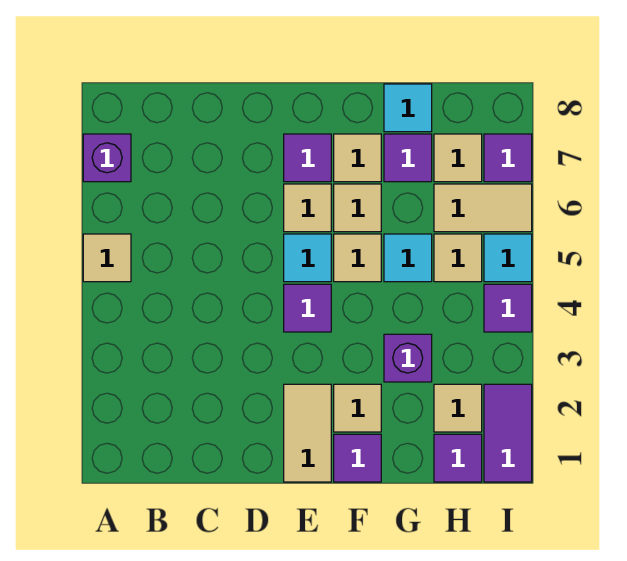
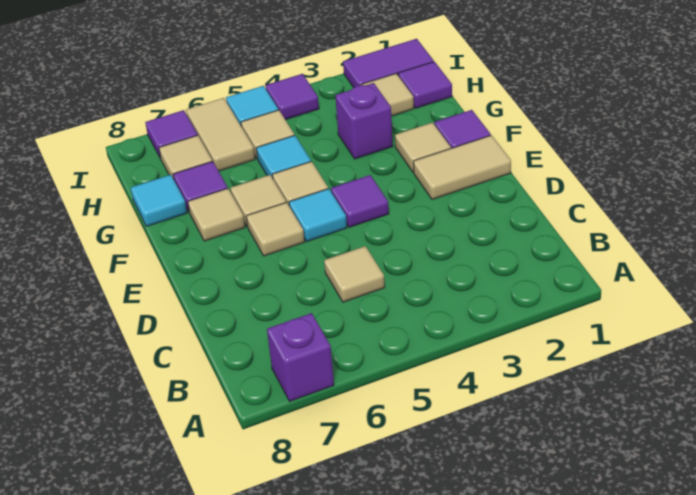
tan tile A5 level 1 -> tan tile C5 level 1
purple tile E7 level 1 -> none

